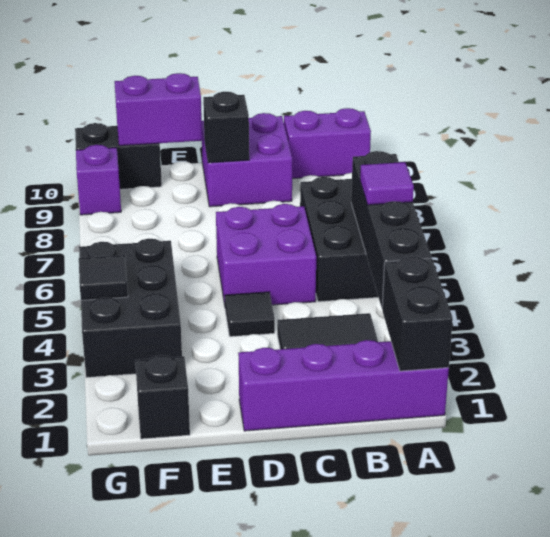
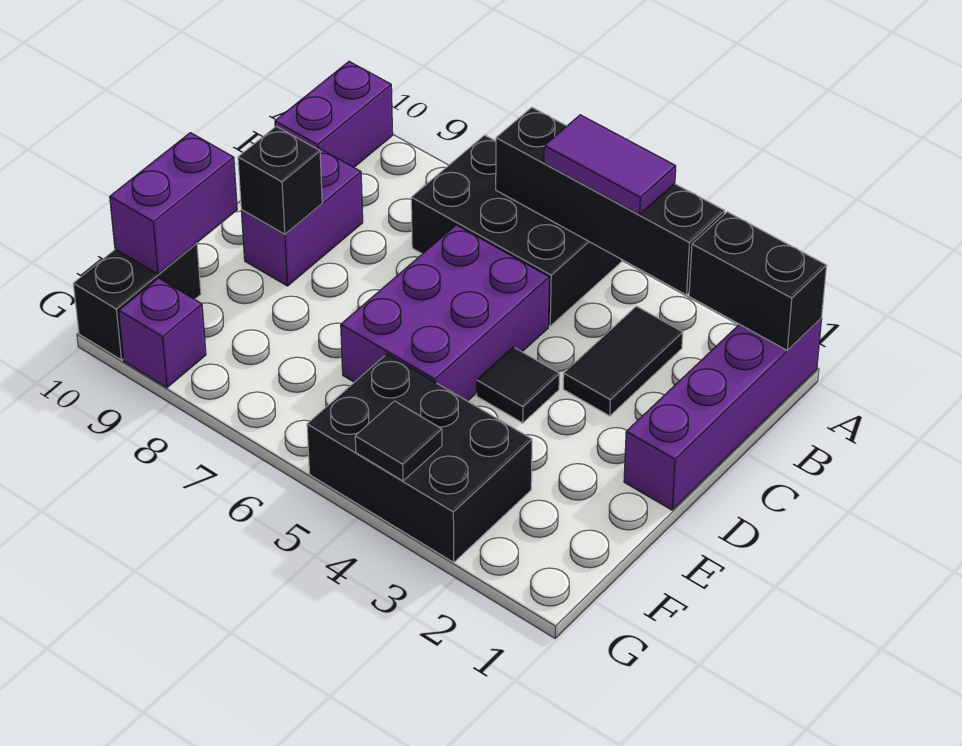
purple tile A5 level 3 -> purple tile A4:A5 level 3
purple brick C5:D6 level 1 -> purple brick C5:E6 level 1
purple brick C9:D10 level 1 -> purple brick C9:D9 level 1
black brick F1 level 1 -> none

